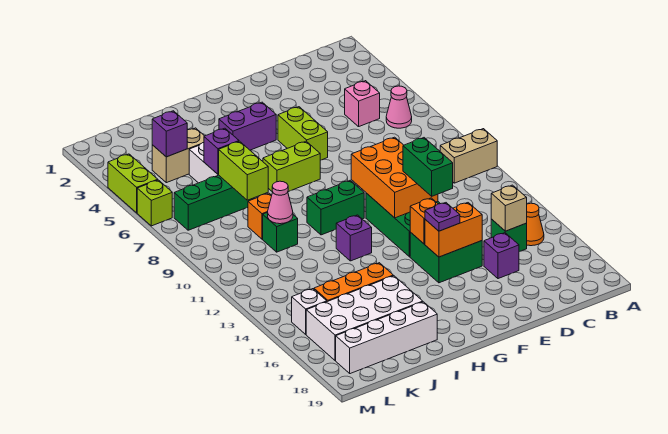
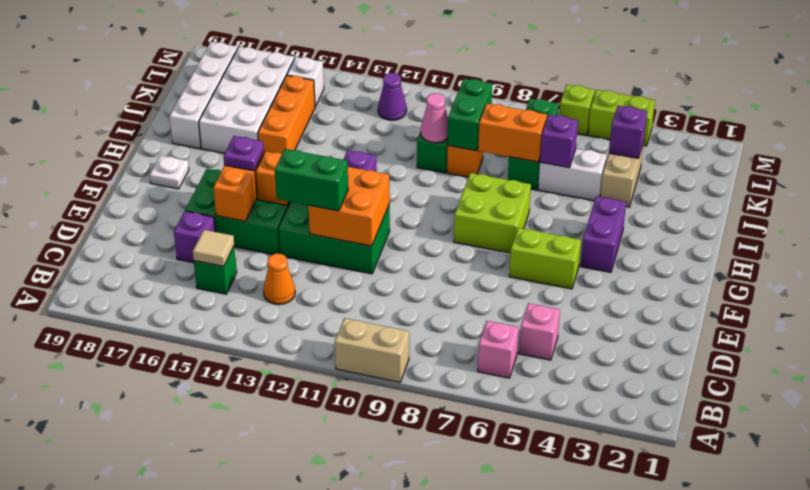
tan brick A10:B10 level 1 -> tan brick A9:A10 level 1
pink cone B6 level 1 -> pink brick B6 level 1
orange cone B15 level 1 -> orange cone C13 level 1
tan brick C15 level 2 -> tan tile C15 level 2
orange brick E10:F12 level 2 -> orange brick E11:F12 level 2
green brick E14:F15 level 1 -> green brick E14:F16 level 1
lime brick G7:H7 level 1 -> lime brick G7:H8 level 1
green brick G10:H10 level 1 -> green brick J9:K9 level 2
none -> white plate G18 level 1
lime brick J7:J8 level 2 -> orange brick J7:J8 level 2
none -> purple cone L12 level 1

